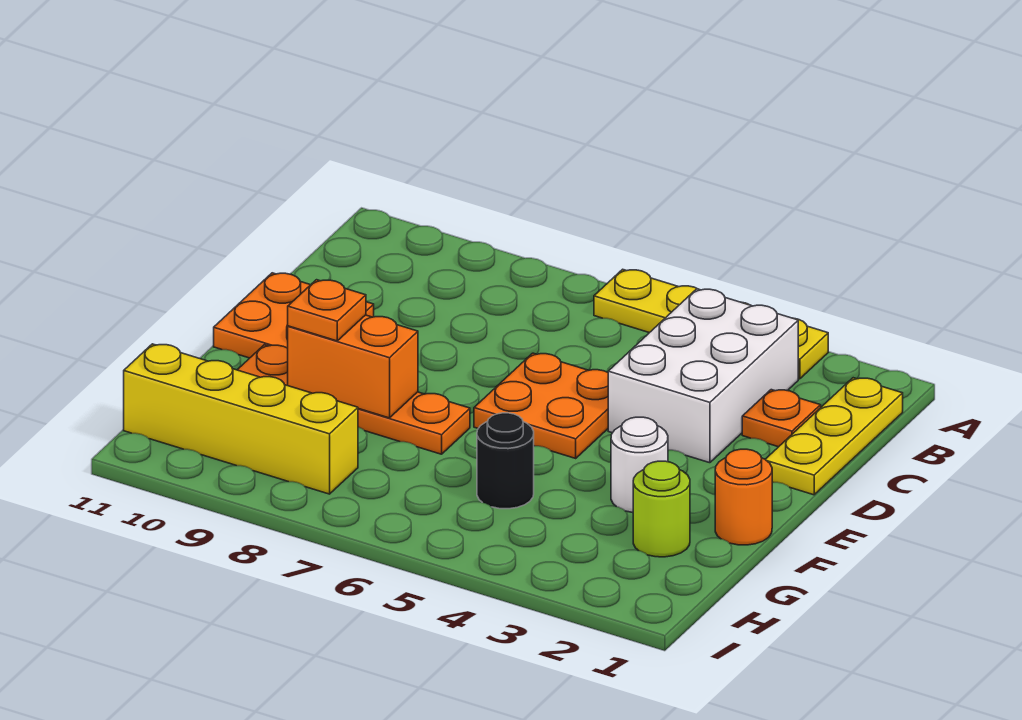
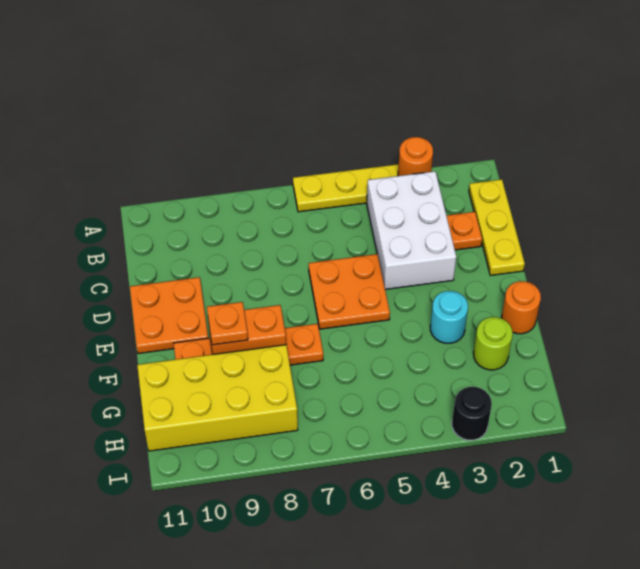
none -> orange round brick A3 level 2
white round brick F3 level 1 -> cyan round brick F3 level 1
black round brick G5 level 1 -> black round brick I3 level 1
yellow brick H8:H11 level 1 -> yellow brick G8:H11 level 1

